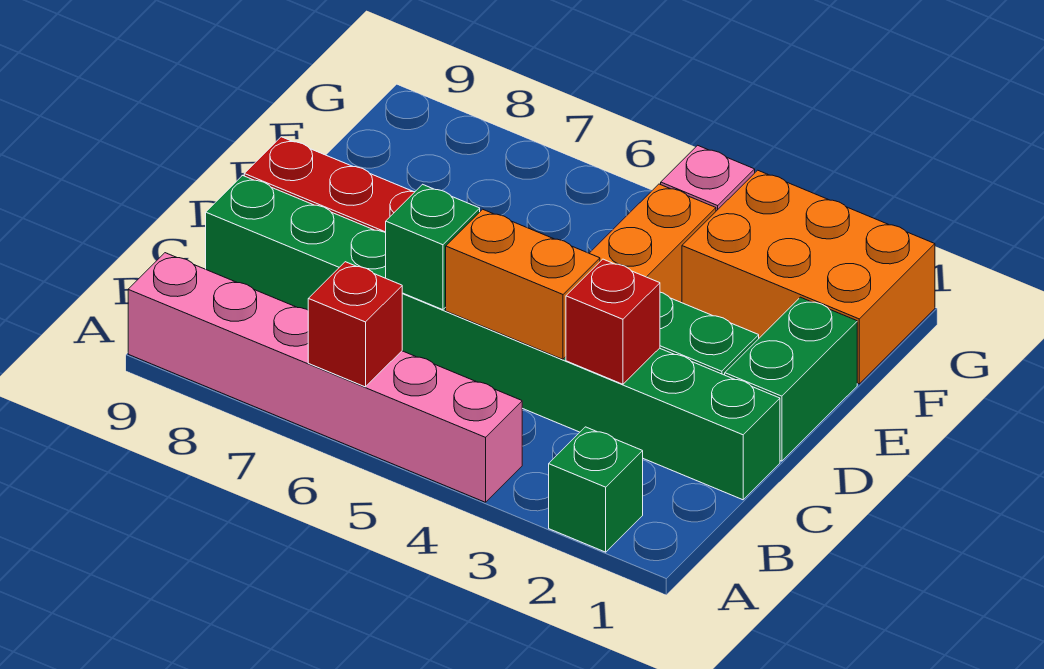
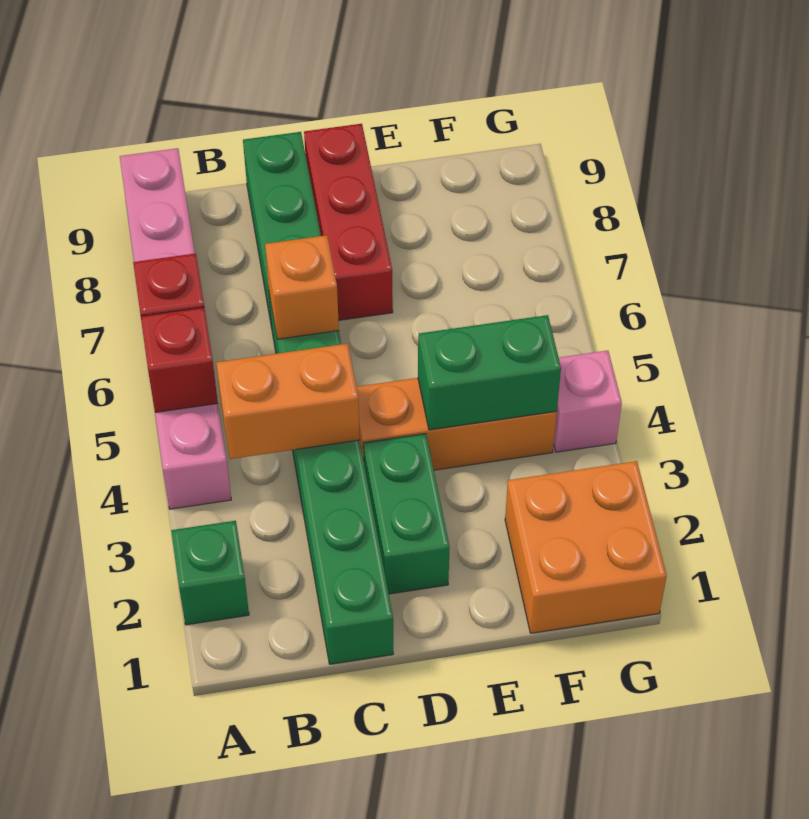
red brick C3 level 2 -> red brick A5 level 2
orange brick C4:C5 level 2 -> orange brick B4:C4 level 2
green brick C6 level 2 -> orange brick C6 level 2
green brick D1:E1 level 1 -> green brick E4:F4 level 2
orange brick F1:G3 level 1 -> orange brick F1:G2 level 1

